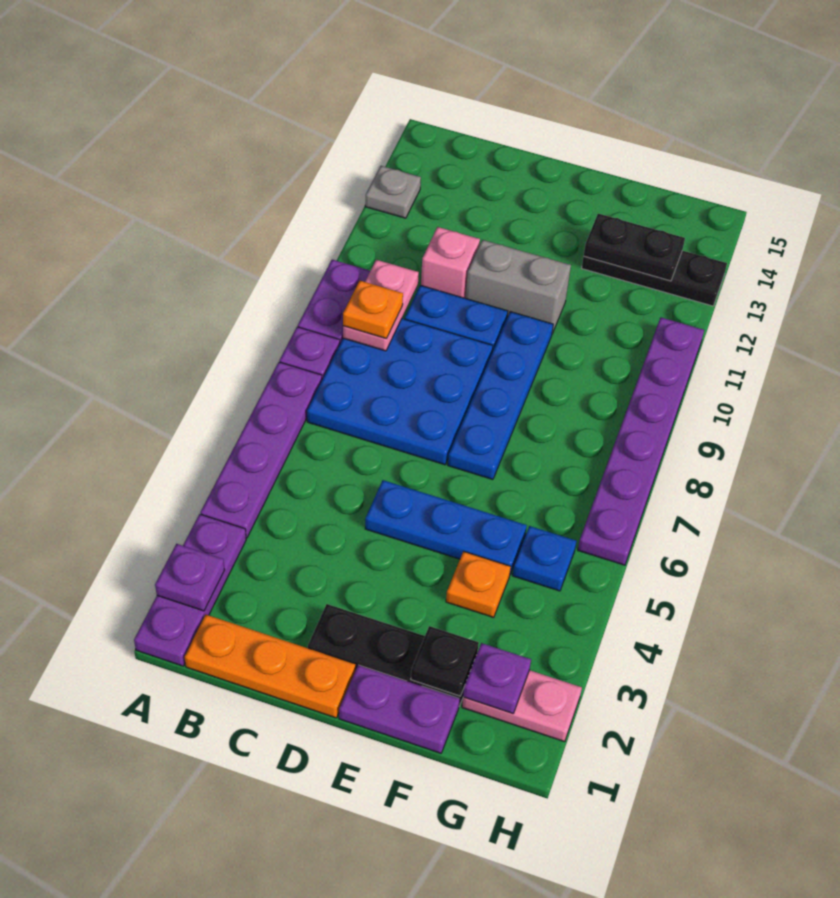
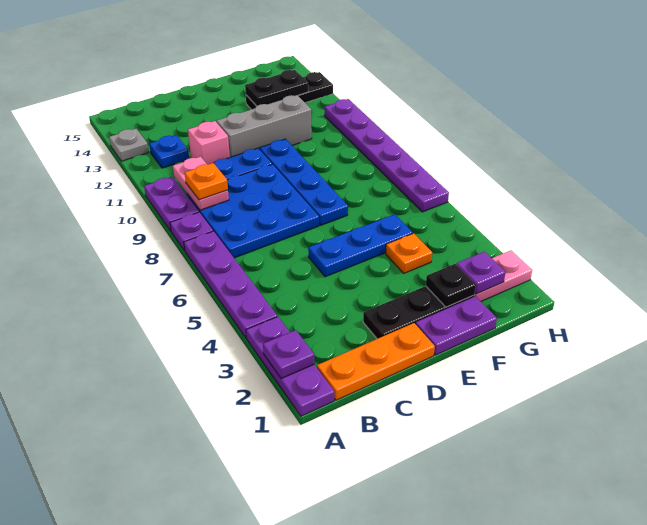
grey brick D11:E11 level 1 -> grey brick D11:F11 level 1
blue plate G5 level 1 -> blue plate B12 level 1

